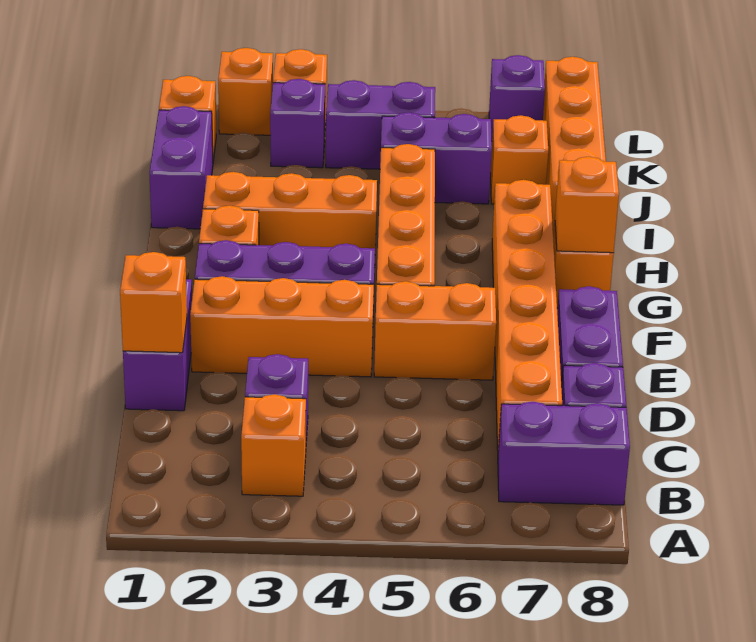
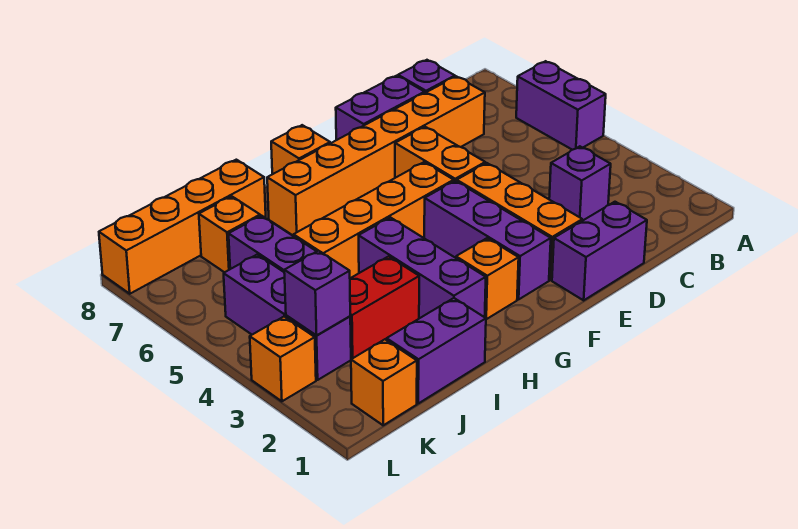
orange brick B3 level 1 -> none
purple brick B7:B8 level 1 -> purple brick A5:A6 level 1
orange brick D1 level 2 -> none
orange brick G8 level 2 -> none
orange brick H2:H4 level 1 -> purple brick H2:H4 level 1
none -> red brick I3:J3 level 1
orange brick L2 level 1 -> none
purple brick L7 level 1 -> purple brick K3 level 2

